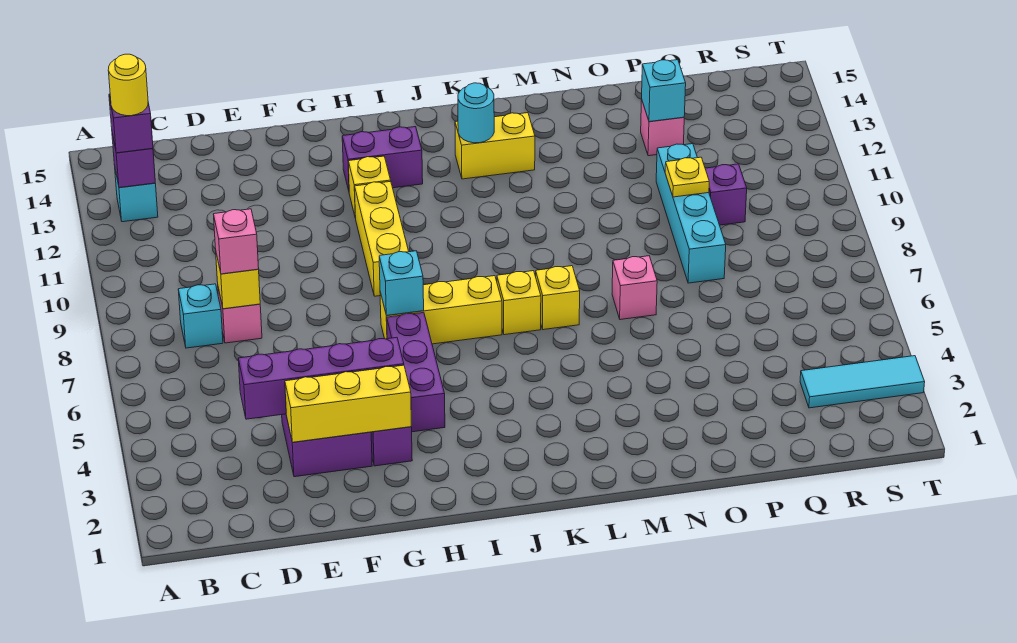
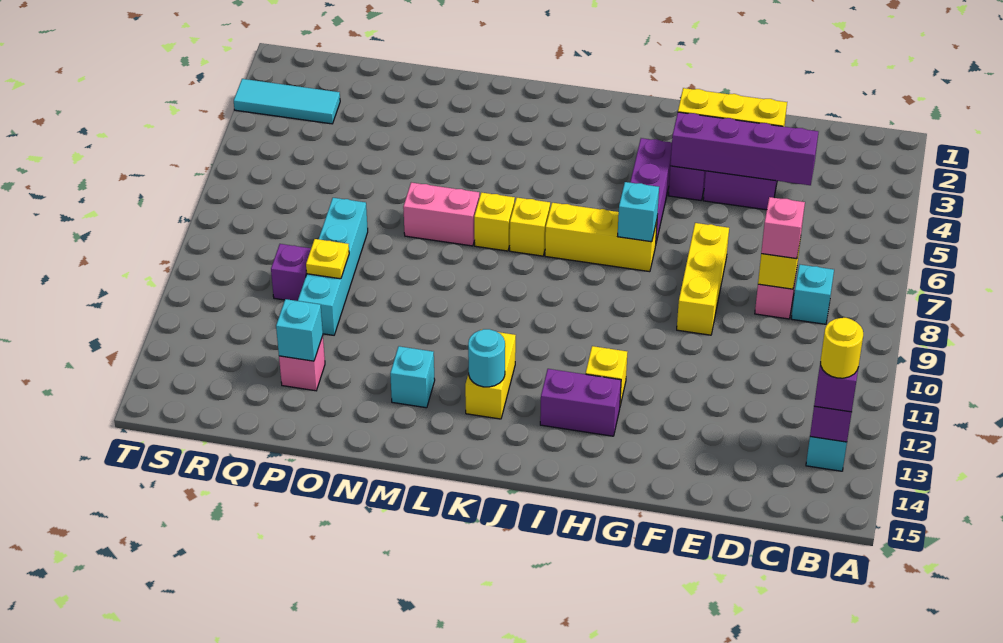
yellow brick H9:H11 level 1 -> yellow brick F7:F9 level 1
yellow brick K13:L13 level 1 -> yellow brick K12:K13 level 1
none -> cyan brick M13 level 1
pink brick N7 level 1 -> pink brick M7:N7 level 1

